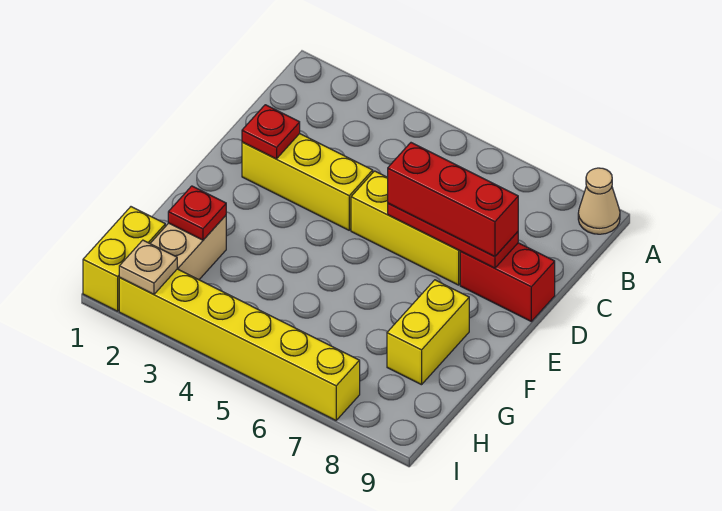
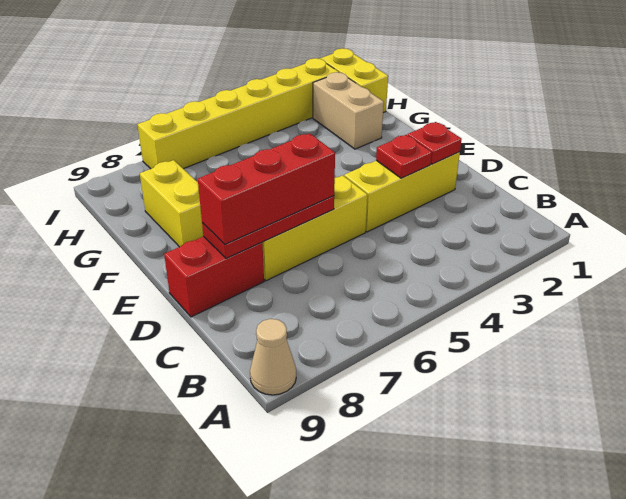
red plate G2 level 2 -> red plate D3 level 2
tan plate I2 level 2 -> none

